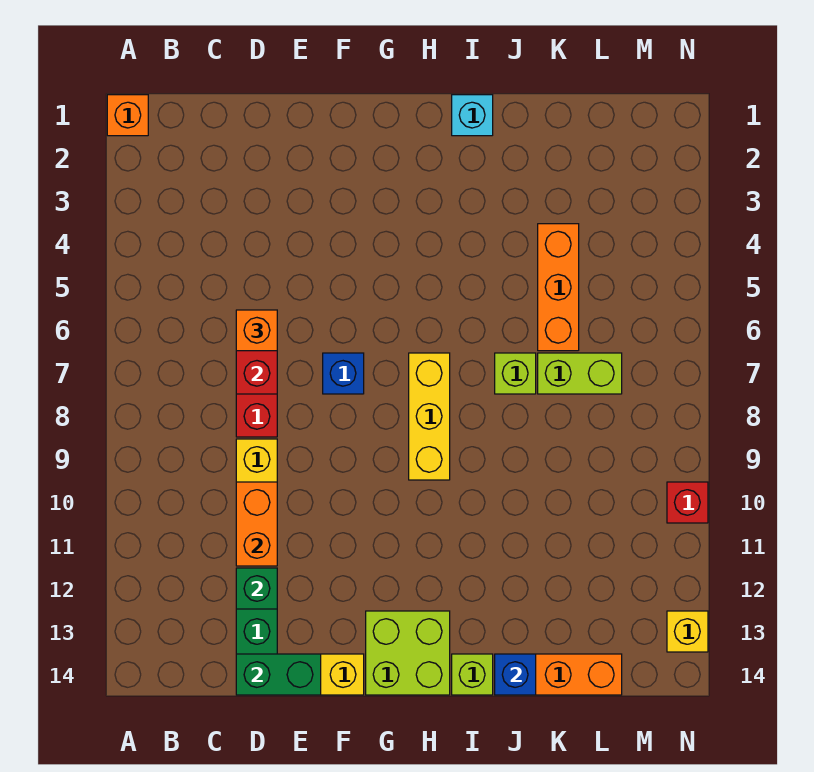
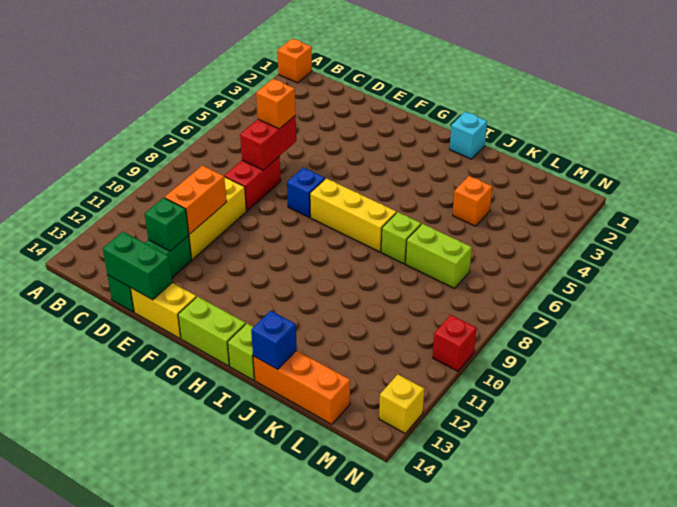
lime brick G13:H14 level 1 -> lime brick G14:H14 level 1
yellow brick H7:H9 level 1 -> yellow brick G7:I7 level 1
orange brick K4:K6 level 1 -> orange brick K4 level 1

